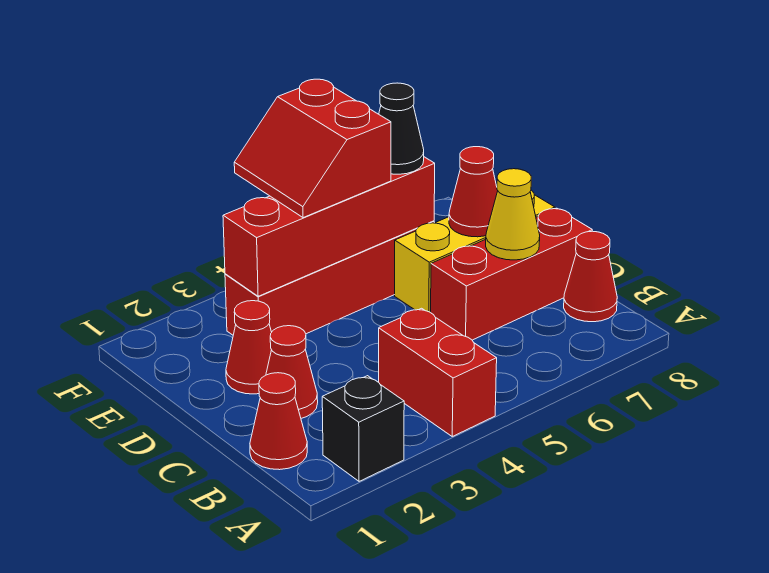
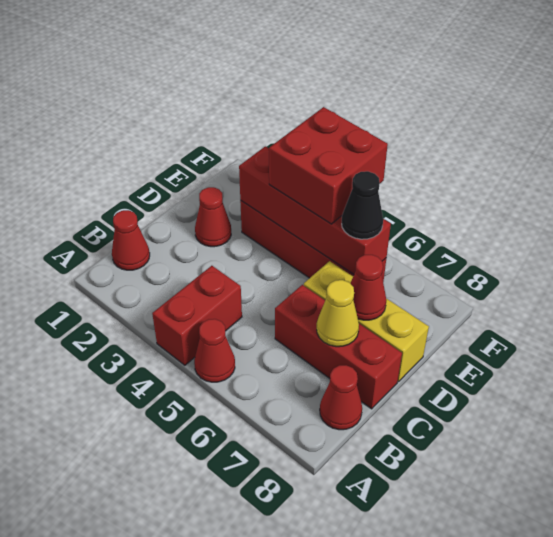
black brick A2 level 1 -> none
red cone C2 level 1 -> red cone A5 level 1
red slope E4:F5 level 3 top 5 -> red brick E4:F5 level 3

